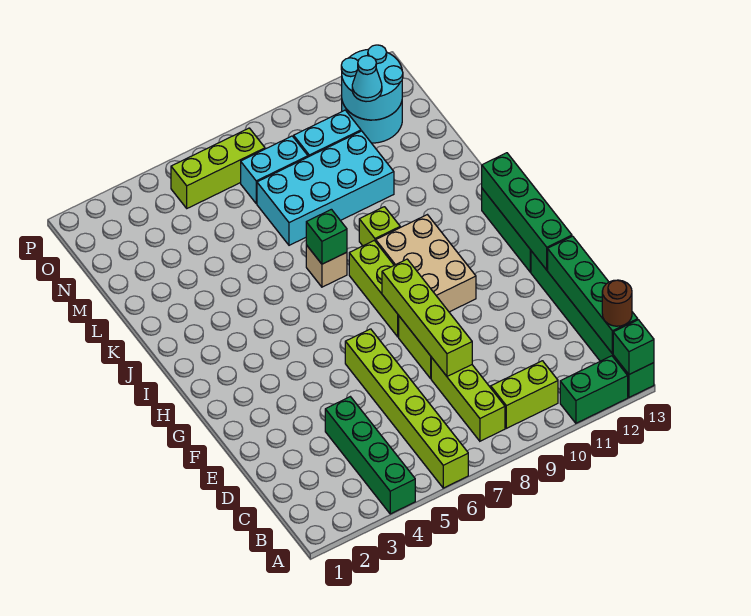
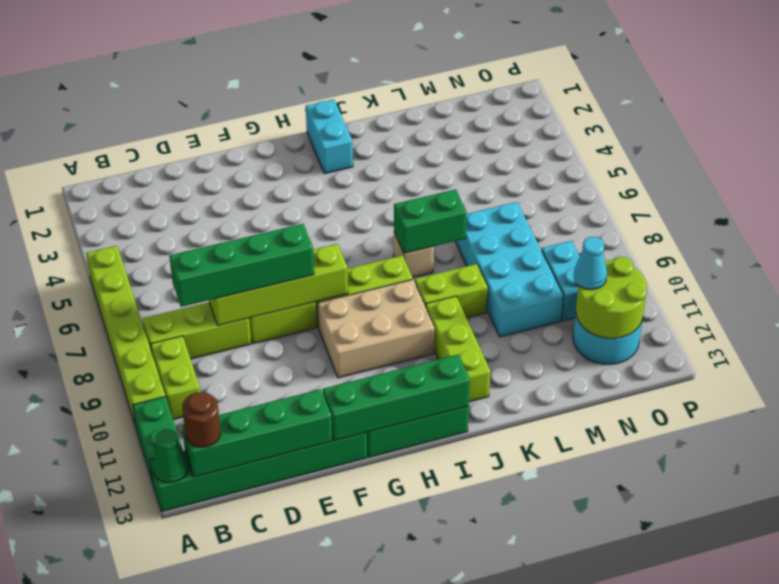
green brick A4:D4 level 1 -> green brick C8:F8 level 3
lime brick A6:F6 level 1 -> lime brick A5:A10 level 1
green brick A13 level 2 -> green cone A13 level 2
green brick J7 level 2 -> green brick J7:K7 level 2
lime brick J9 level 1 -> lime brick J9:K9 level 1
cyan brick N7:N8 level 1 -> cyan brick I1:I2 level 1
cyan round brick N11:O12 level 2 -> lime round brick N11:O12 level 2
lime brick O5:O7 level 1 -> lime brick J10:J12 level 1

